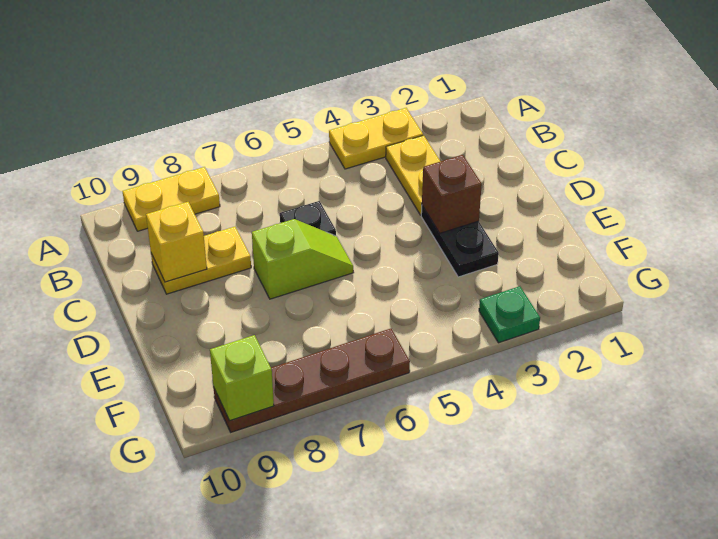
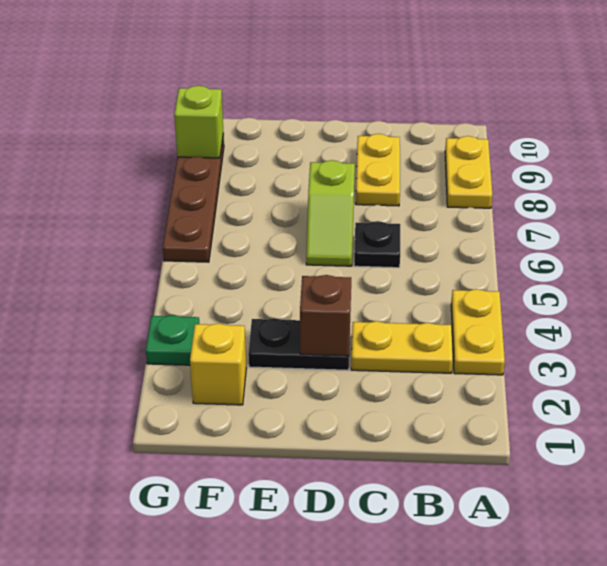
yellow brick C9 level 2 -> yellow brick F2 level 1

